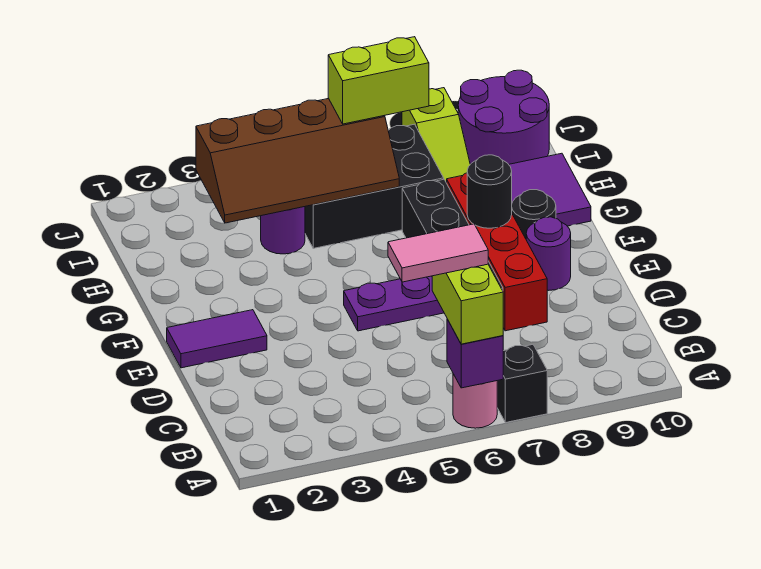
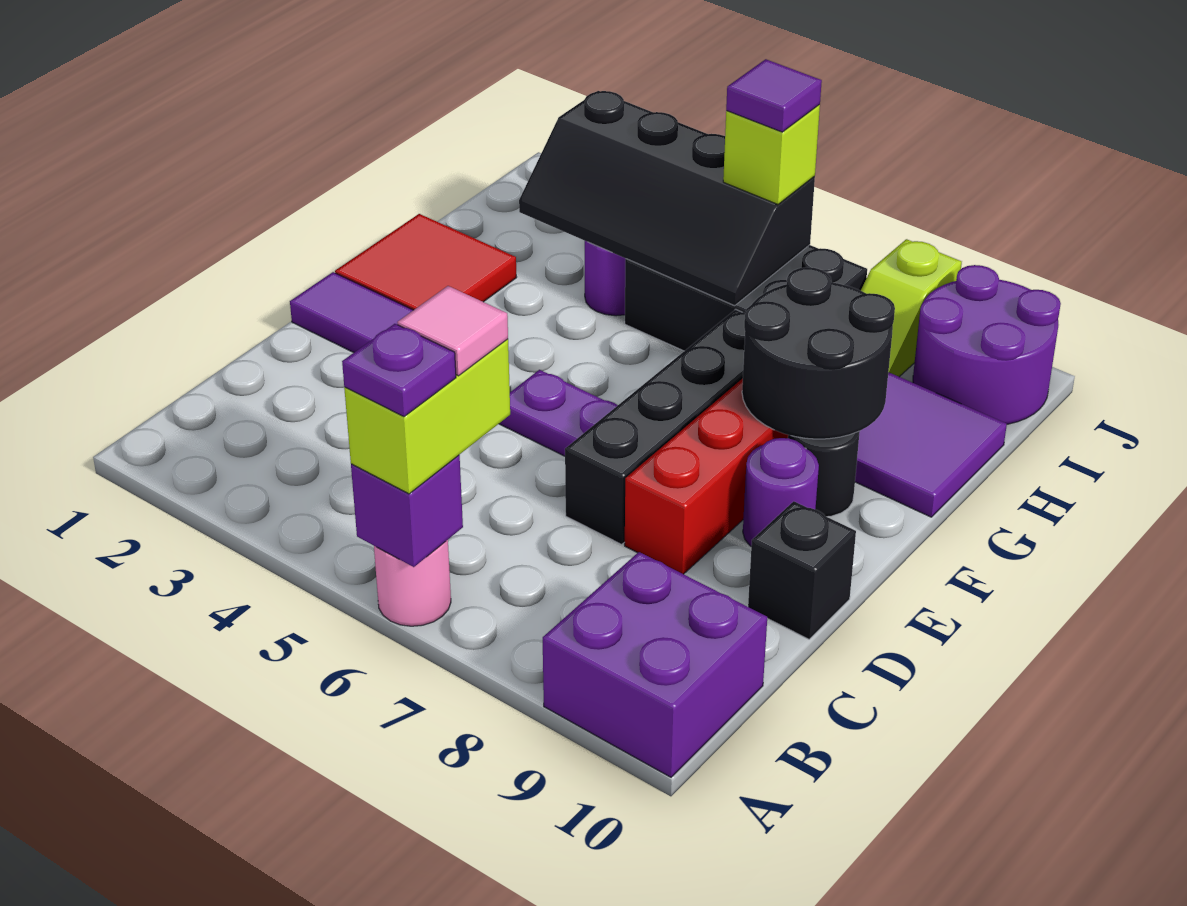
none -> purple plate A6 level 4
black brick A7 level 1 -> black brick D10 level 1
none -> purple brick A9:B10 level 1
pink tile B5:B6 level 4 -> pink tile B6 level 4
none -> red tile F1:G2 level 1
black round brick F8 level 2 -> black round brick F8:G9 level 2
brown slope H3:I6 level 2 top I -> black slope H3:I6 level 2 top I
lime brick I6:I7 level 3 -> lime brick I6 level 3
none -> purple tile I6 level 4

